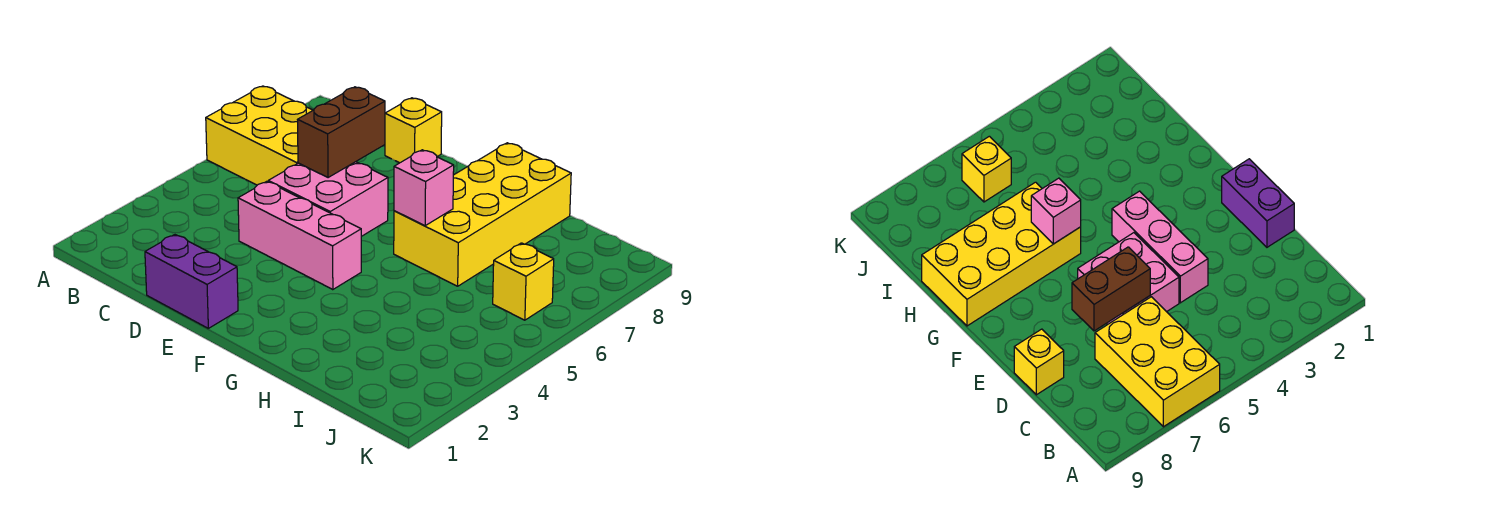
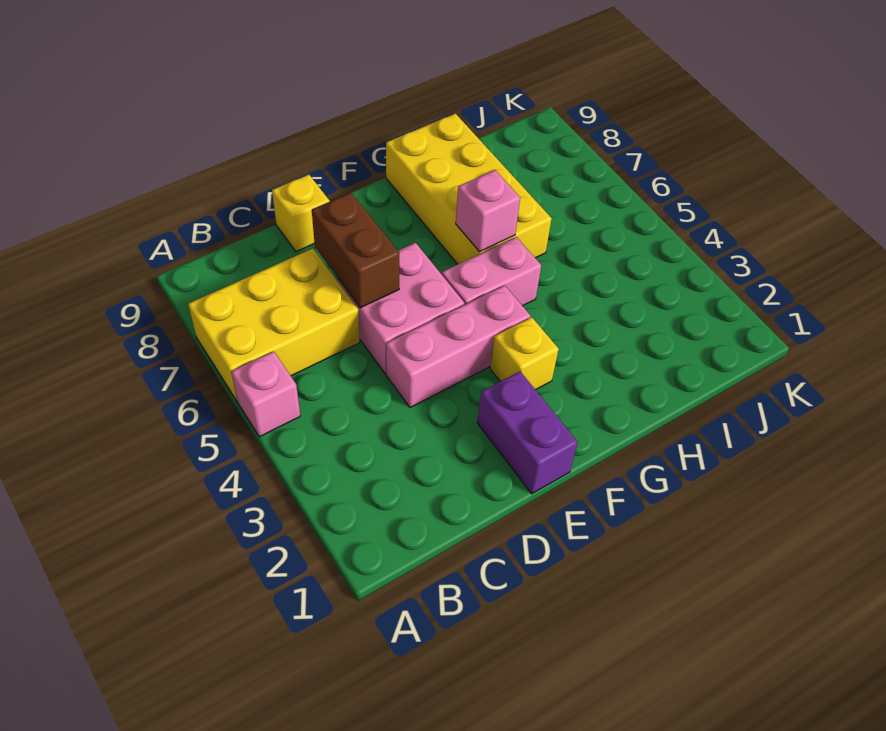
none -> pink brick A5 level 1
purple brick D1:E1 level 1 -> purple brick E1:E2 level 1
none -> pink brick F5:G5 level 1
yellow brick J6 level 1 -> yellow brick F3 level 1

